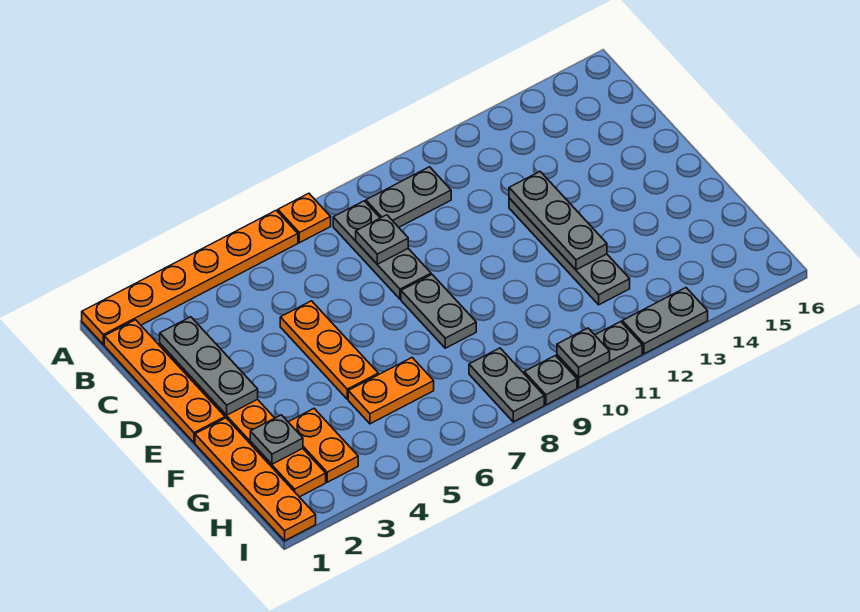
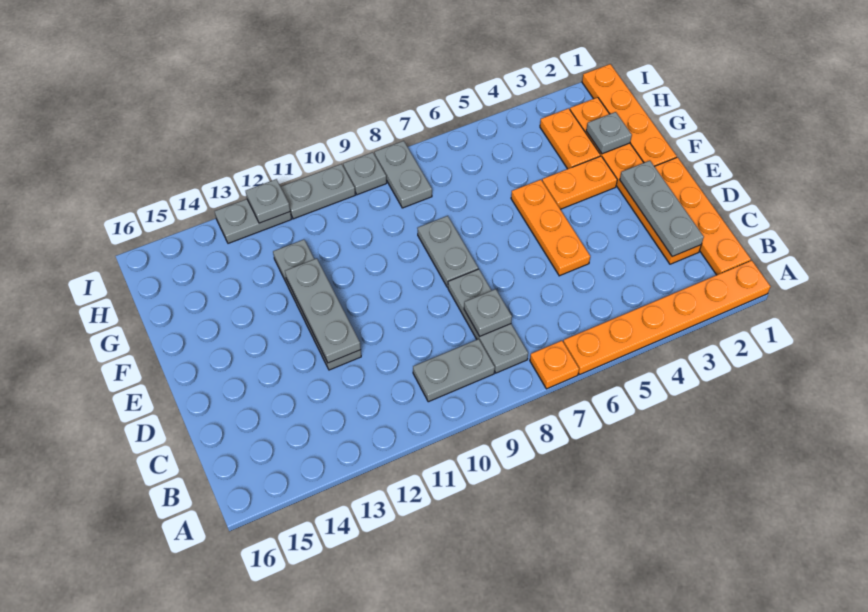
orange plate G5:G6 level 1 -> orange plate F3:F4 level 1
grey plate I10 level 2 -> grey plate I12 level 2

